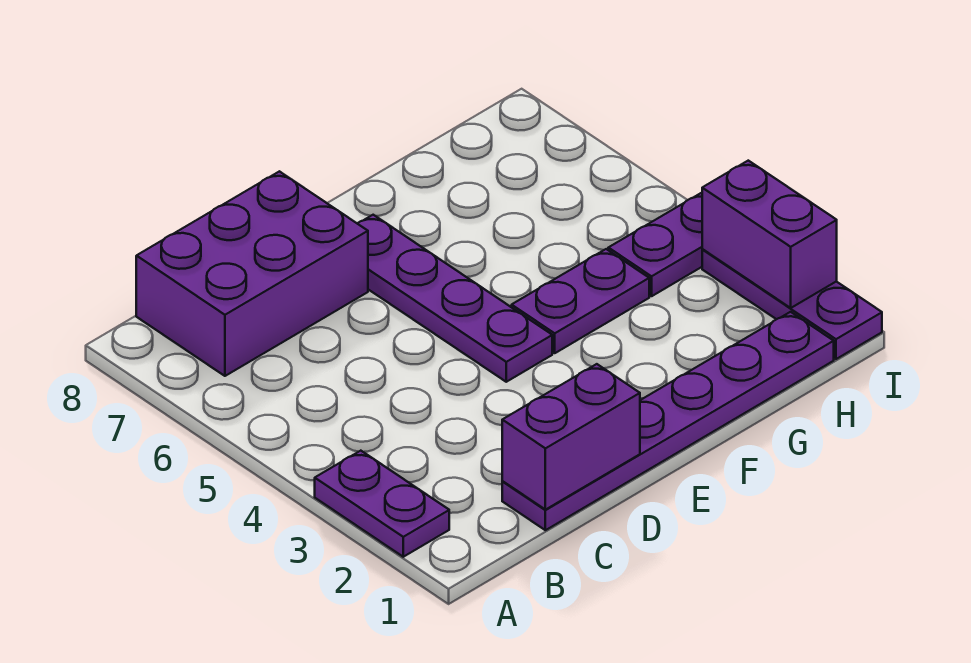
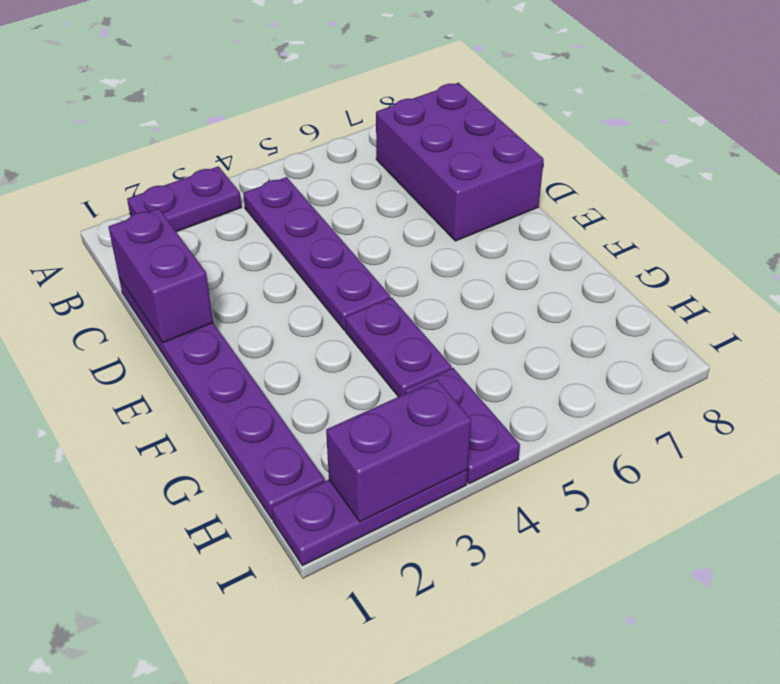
purple plate E4:E7 level 1 -> purple plate B4:E4 level 1

